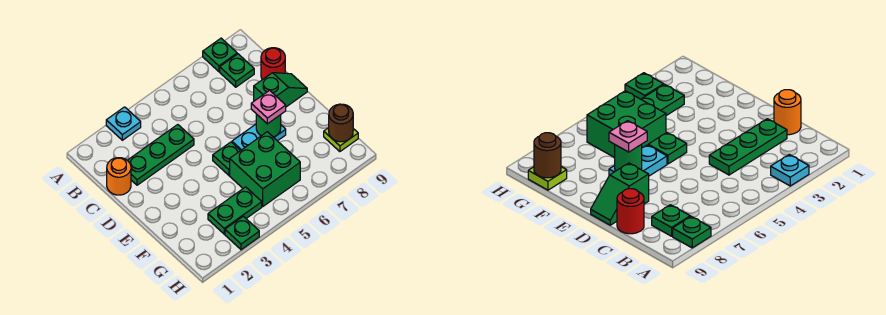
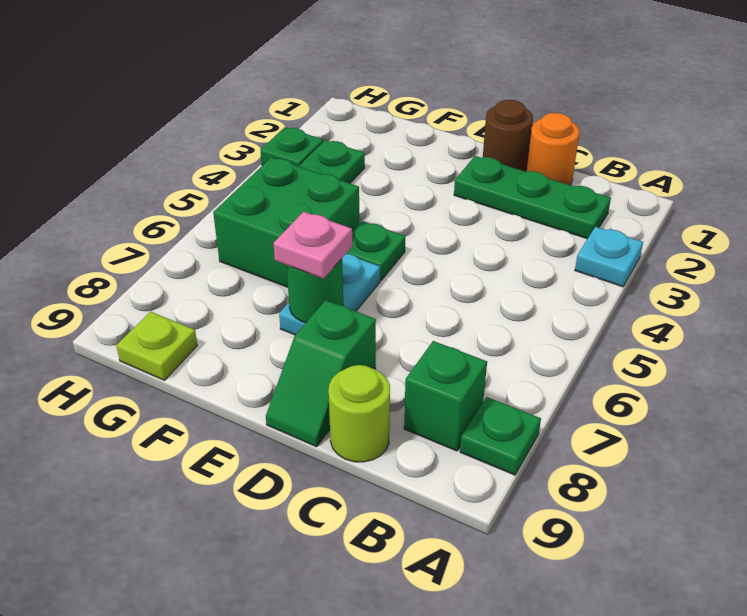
green plate B8 level 1 -> green brick B8 level 1
green plate C2:C4 level 1 -> green plate B2:D2 level 1
red round brick C9 level 1 -> lime round brick C9 level 1
brown round brick G9 level 2 -> brown round brick D1 level 1

